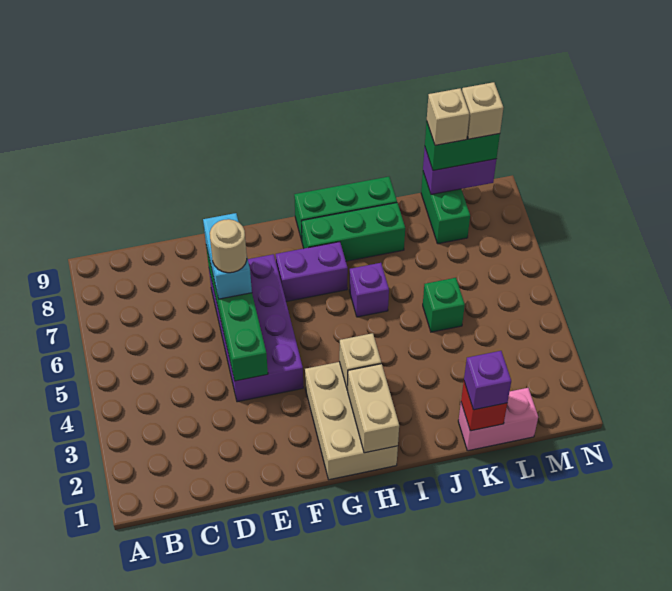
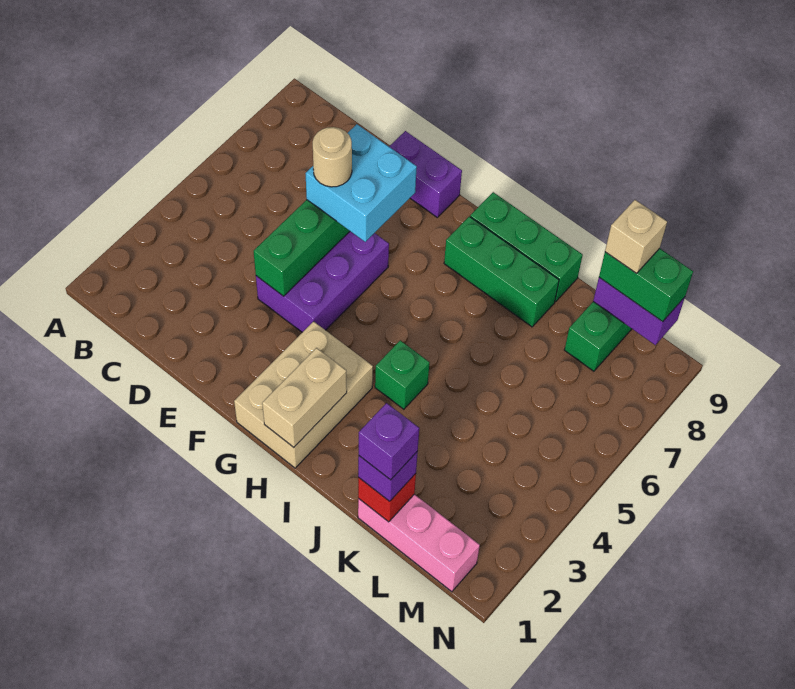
purple brick E4:F7 level 1 -> purple brick E4:F6 level 1
cyan brick E6:E7 level 3 -> cyan brick E6:F7 level 3
purple brick G7:H7 level 1 -> purple brick E9:F9 level 1
tan brick H3 level 2 -> none
purple brick I6 level 1 -> purple brick K1 level 4
pink brick K1:L1 level 1 -> pink brick K1:M1 level 1
green brick K5 level 1 -> green brick I4 level 1
tan brick M9 level 4 -> none

